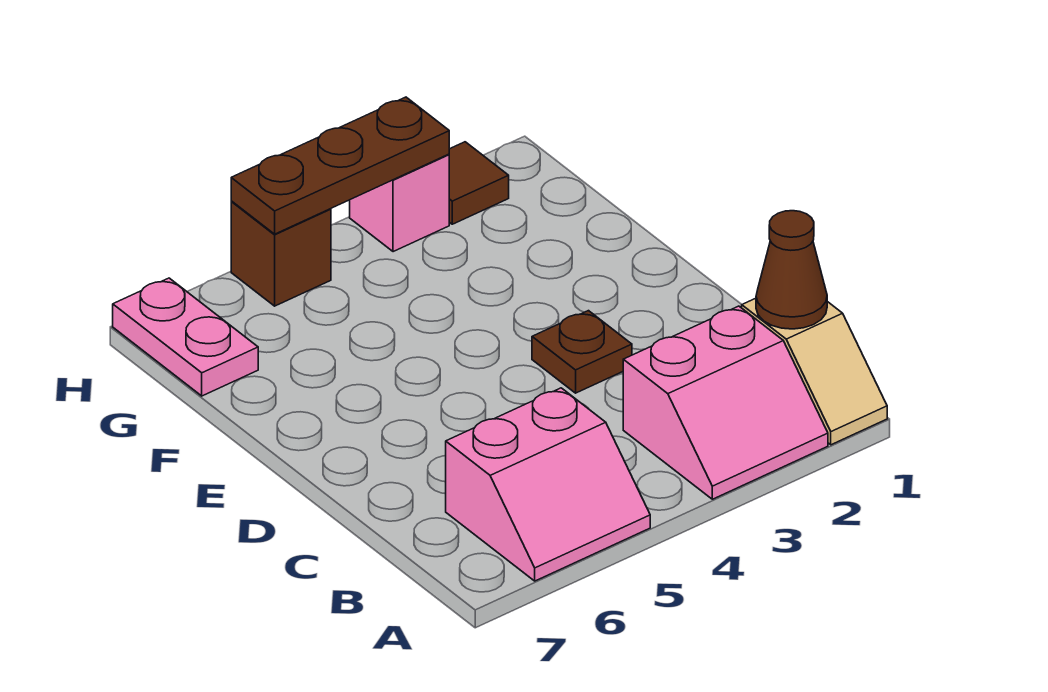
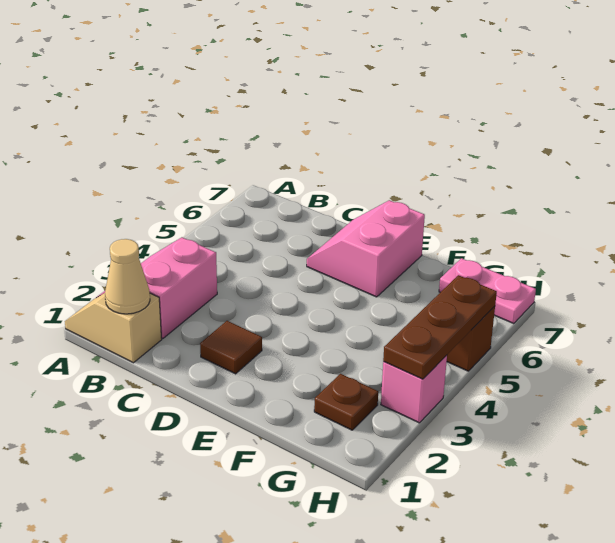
pink slope A5:B6 level 1 top B -> pink slope D6:E7 level 1 top E
brown cone B1 level 2 -> tan cone B1 level 2
brown plate D3 level 1 -> brown plate G2 level 1
brown tile H2 level 1 -> brown tile D2 level 1

